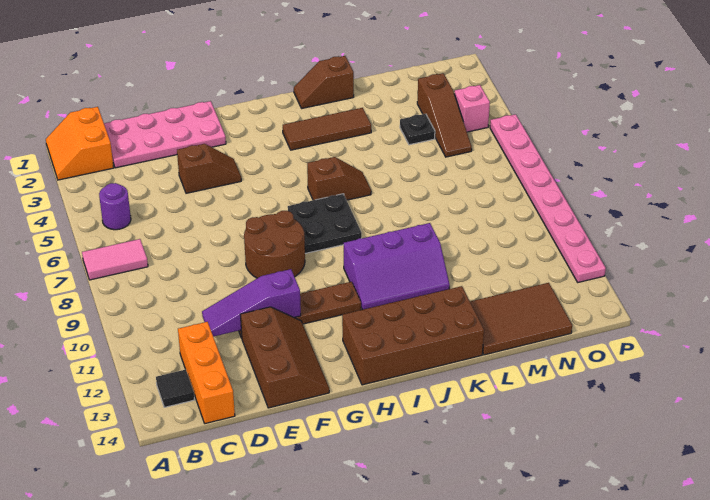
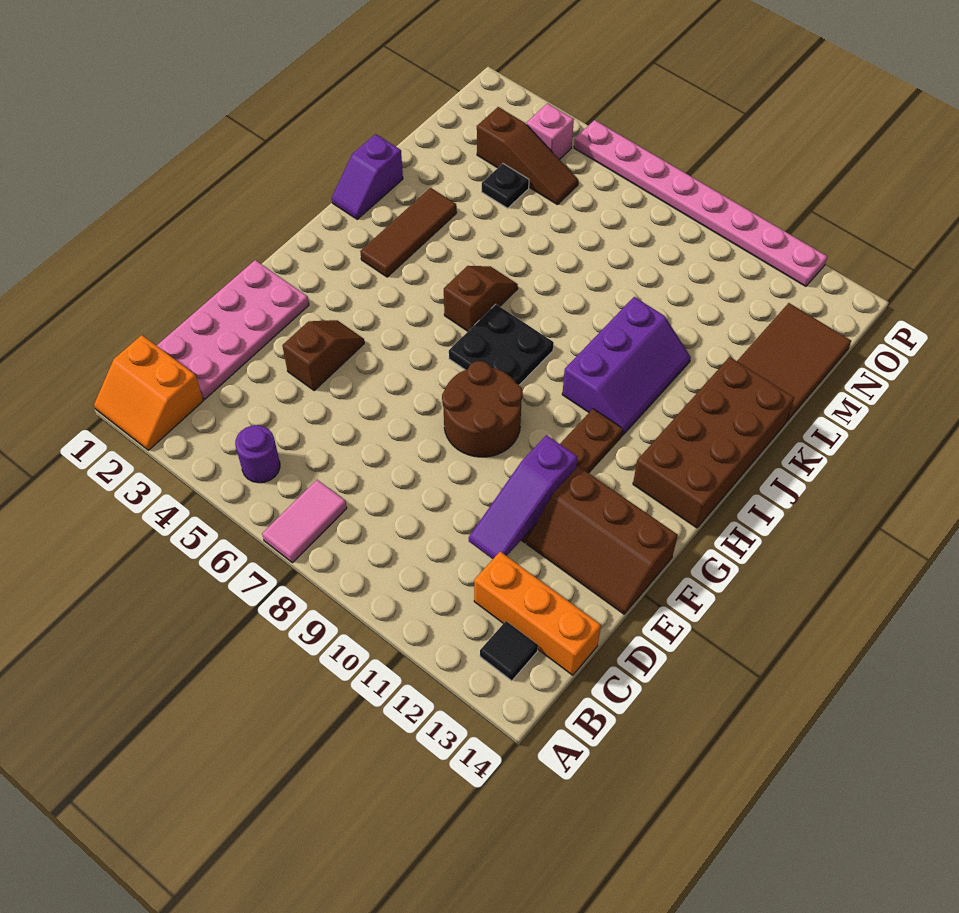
brown slope E12:F14 level 1 top E -> brown slope E12:F14 level 1 top F
brown slope J1:K1 level 1 top K -> purple slope J1:K1 level 1 top K

